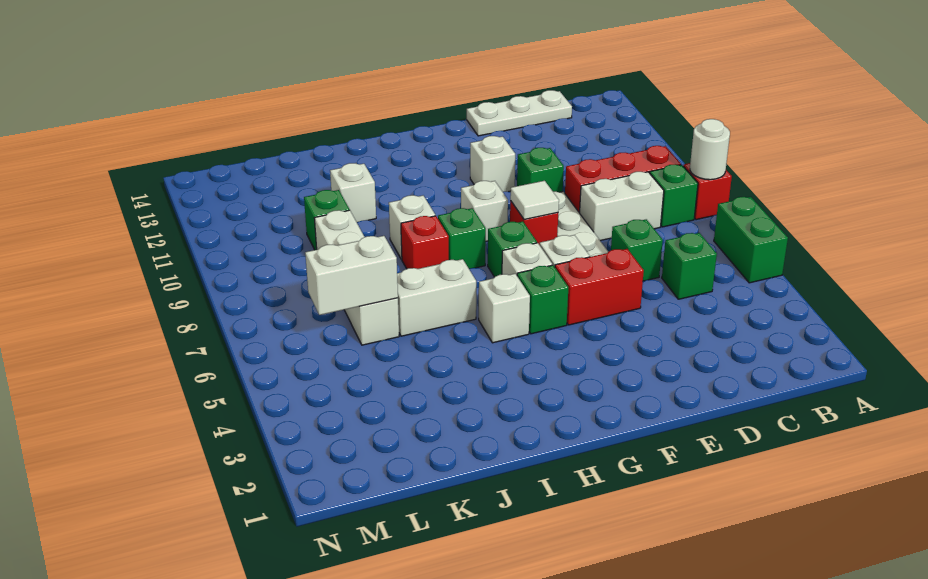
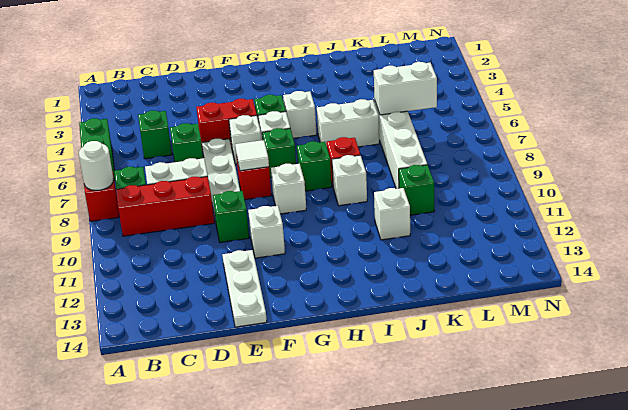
white plate C14:E14 level 1 -> white plate E12:E14 level 1

